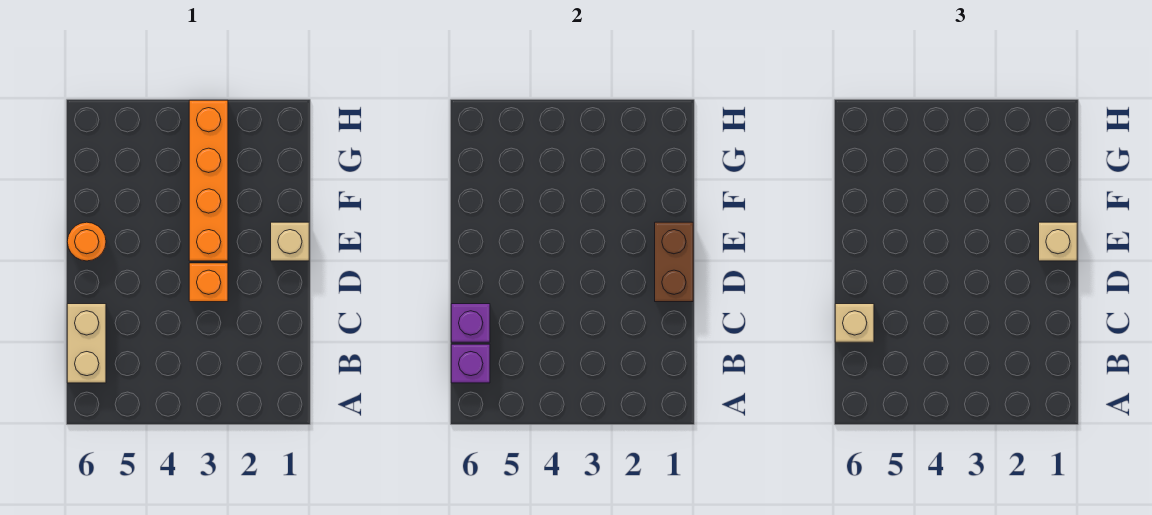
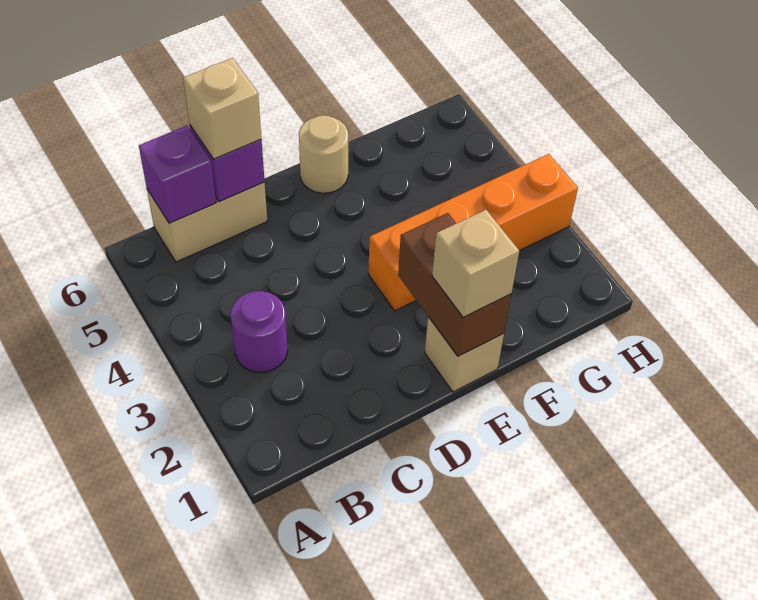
none -> purple round brick B3 level 1
brown brick D1:E1 level 2 -> brown brick E1:E2 level 2
orange brick D3 level 1 -> none
orange round brick E6 level 1 -> tan round brick E6 level 1

